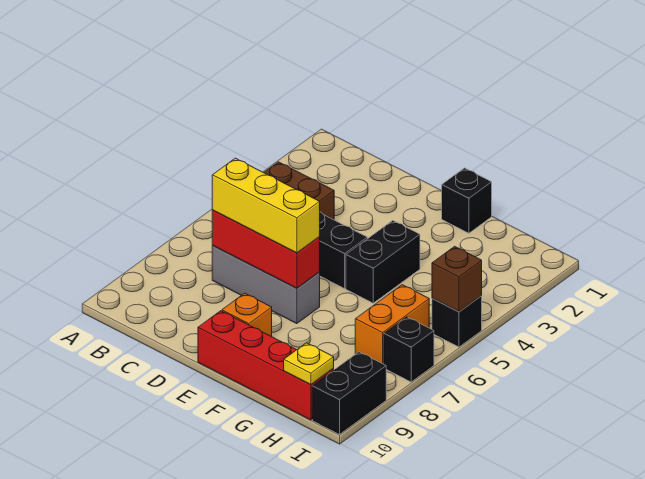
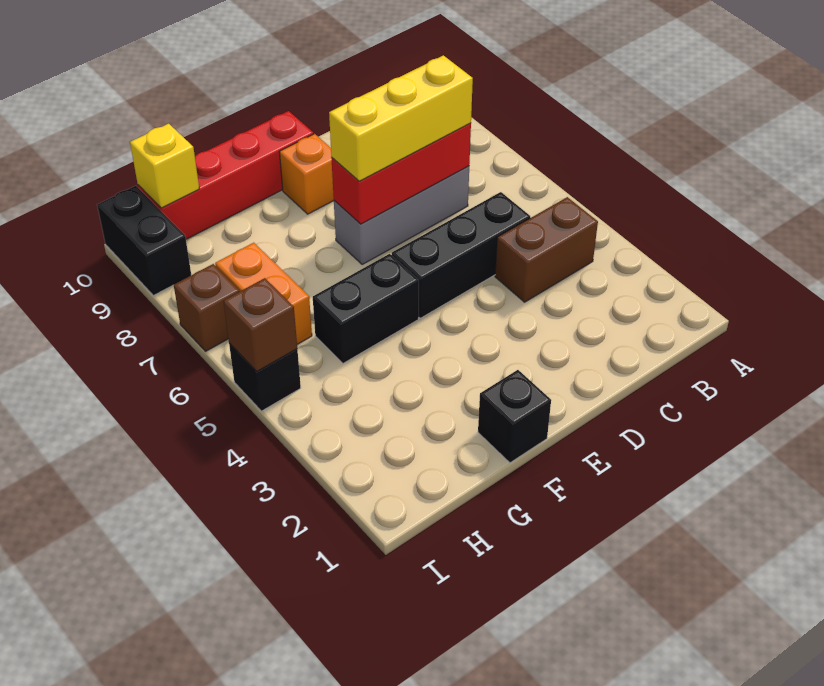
black brick F4:F5 level 1 -> black brick F5:G5 level 1
yellow plate H10 level 2 -> yellow brick H10 level 2
black brick I7 level 1 -> brown brick I7 level 1

